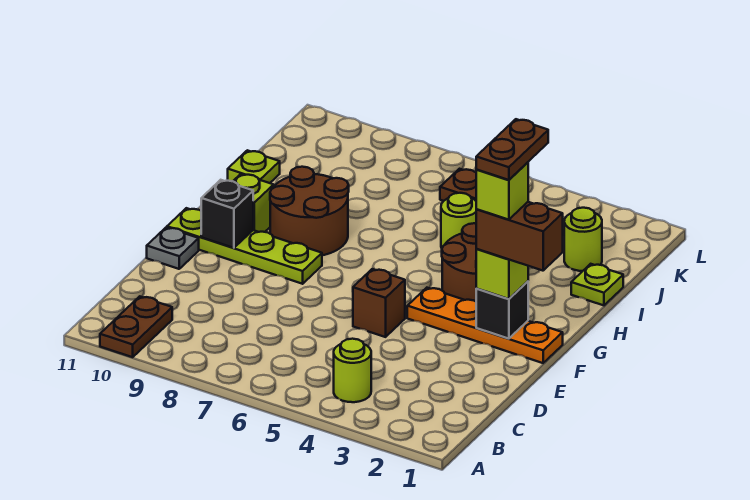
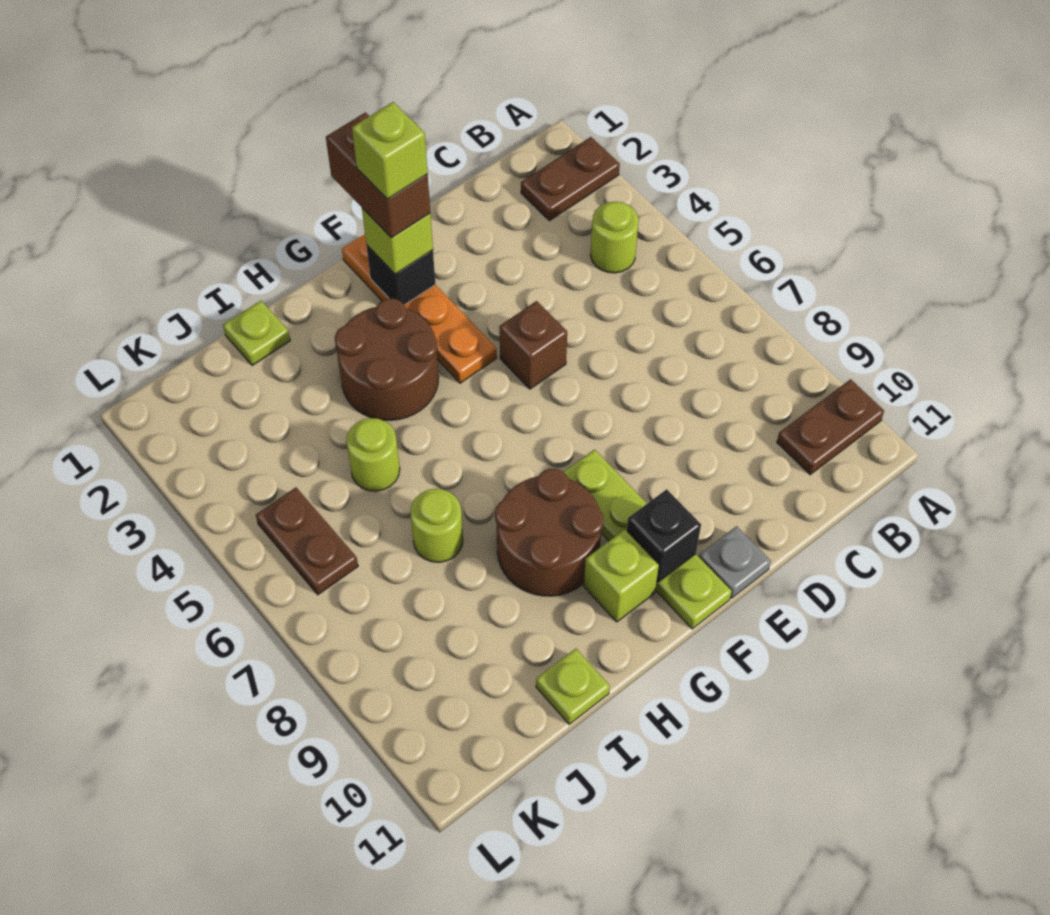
brown plate F2:G2 level 6 -> brown plate A2:B2 level 1
lime round brick J2 level 1 -> lime round brick I7 level 1

